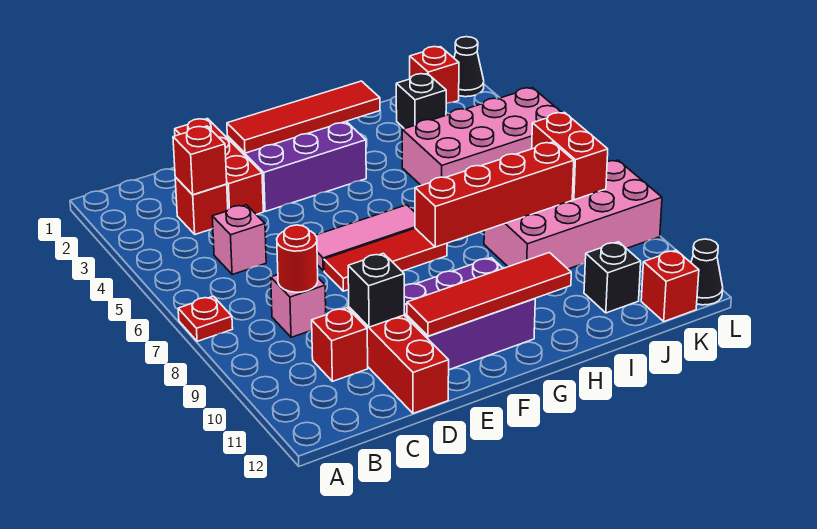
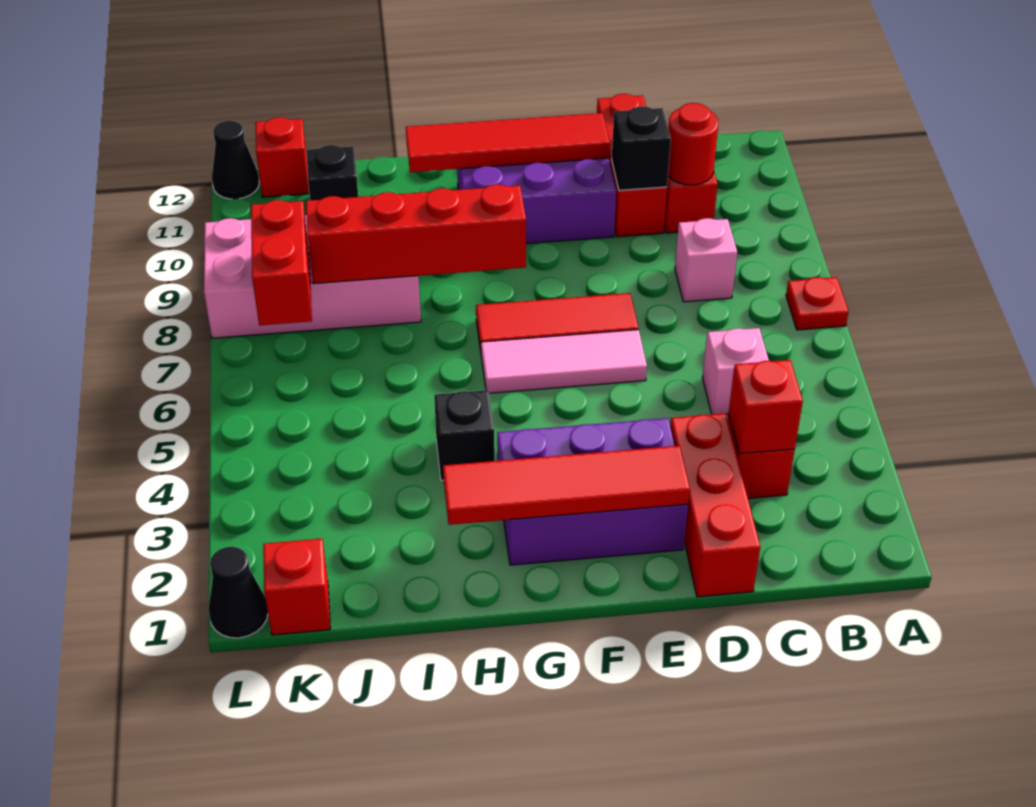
red round brick C8 level 2 -> red round brick C10 level 2
pink brick I4:L5 level 1 -> none
black brick J2 level 1 -> black brick H4 level 1

